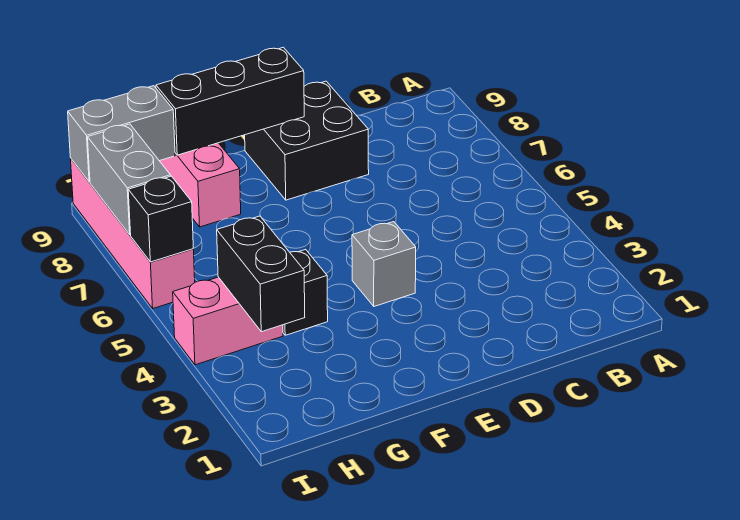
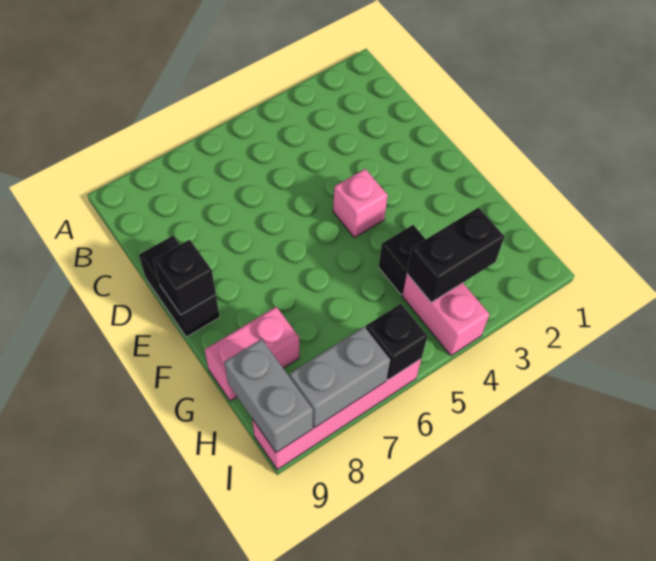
black brick D8:E9 level 1 -> black brick D9:E9 level 1
grey brick E4 level 1 -> pink brick E4 level 1
black brick E9:G9 level 2 -> black brick E9 level 2

